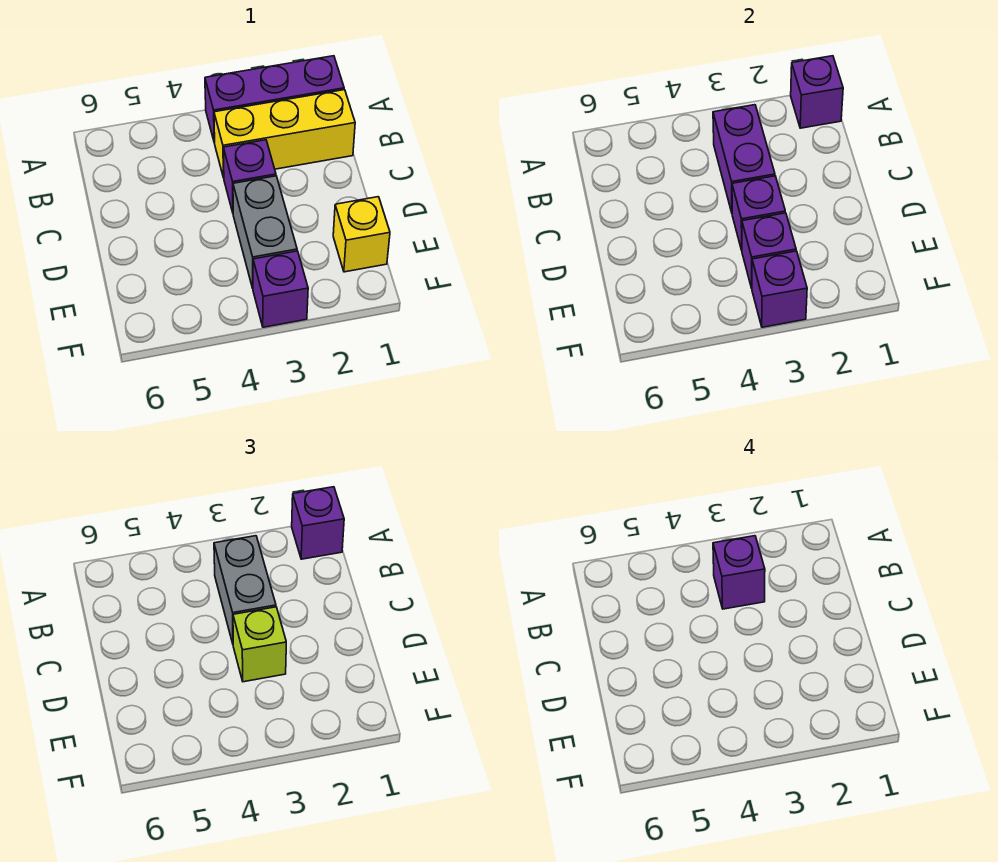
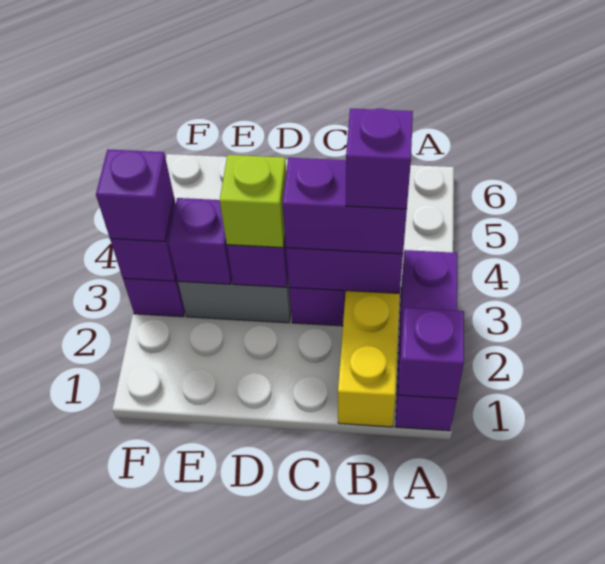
purple brick A1 level 3 -> purple brick F3 level 3
grey brick B3:C3 level 3 -> purple brick B3:C3 level 3
yellow brick E1 level 1 -> none

